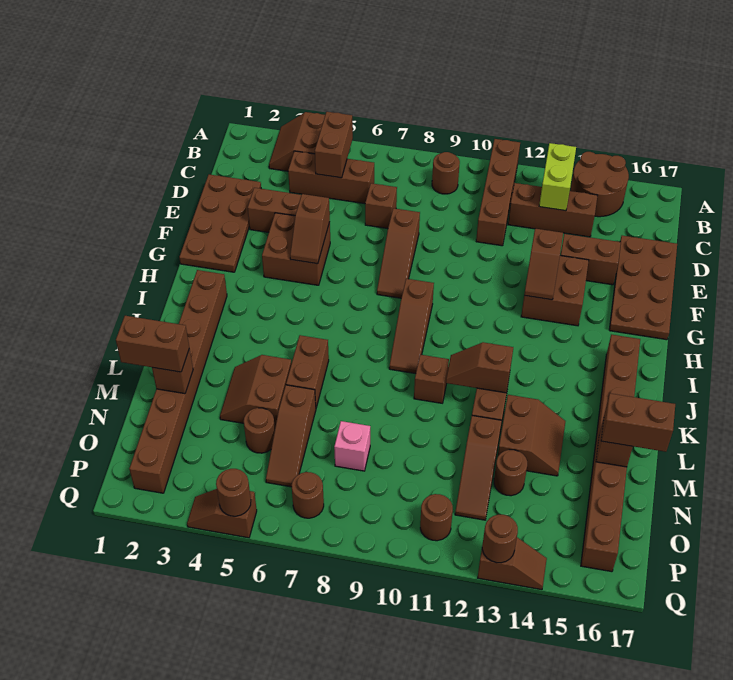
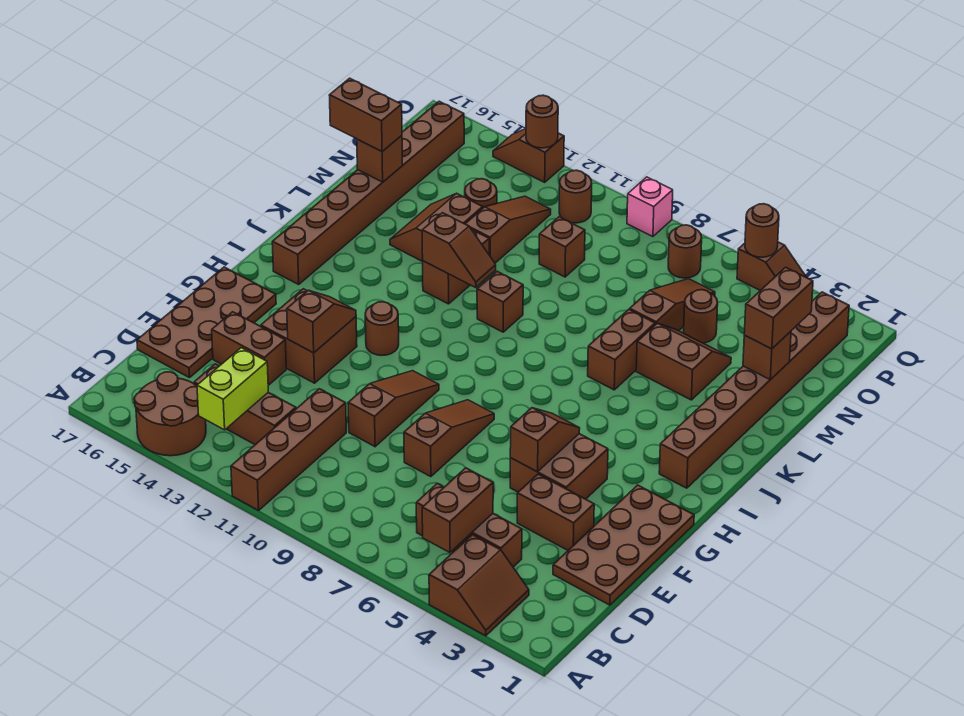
brown round brick B9 level 1 -> brown round brick H12 level 1
brown brick D7 level 1 -> brown brick N10 level 1
brown slope H9:J9 level 1 top H -> brown slope E10:G10 level 1 top E
brown slope L4:M5 level 1 top 5 -> brown slope L4:M5 level 1 top L
brown brick M1:M2 level 3 -> brown brick M2:N2 level 3
pink brick N8 level 1 -> pink brick Q9 level 1

